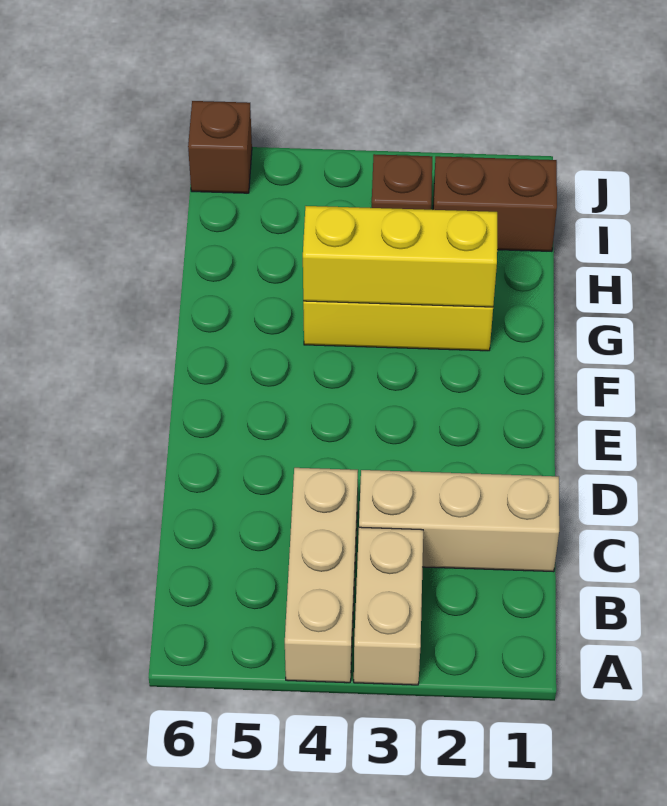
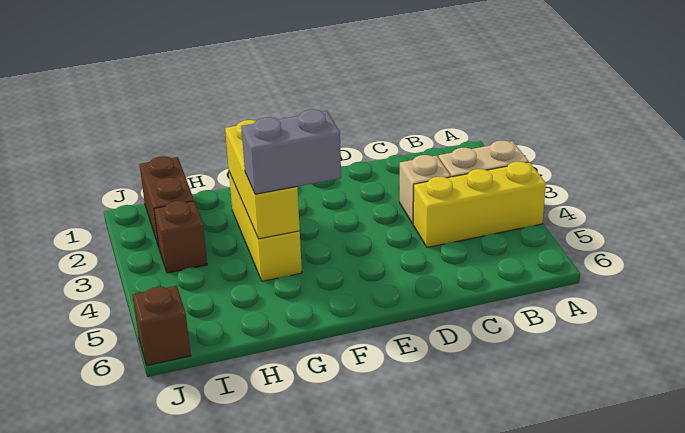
tan brick A4:C4 level 1 -> yellow brick A4:C4 level 1
tan brick C1:C3 level 1 -> tan brick C3 level 1
none -> grey brick F4:G4 level 3

